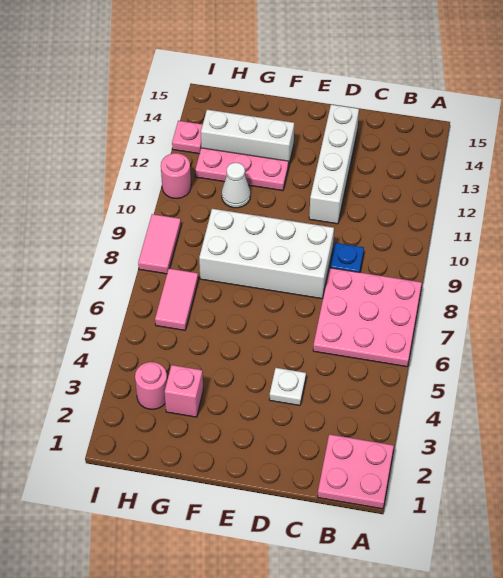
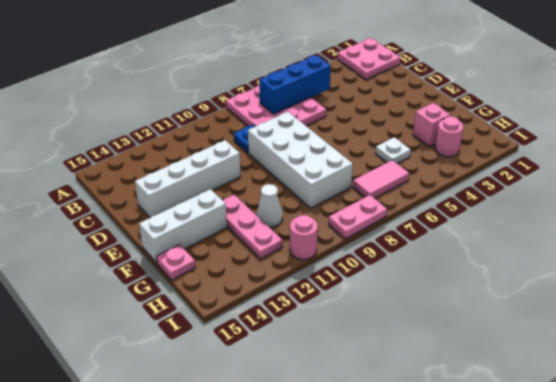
none -> blue brick B5:B7 level 2
white plate D4 level 1 -> white plate G5 level 1
white brick F13:H13 level 1 -> white brick F13:F15 level 1
pink tile I8:I9 level 1 -> pink plate I8:I9 level 1
pink plate I13 level 1 -> pink plate G15 level 1

